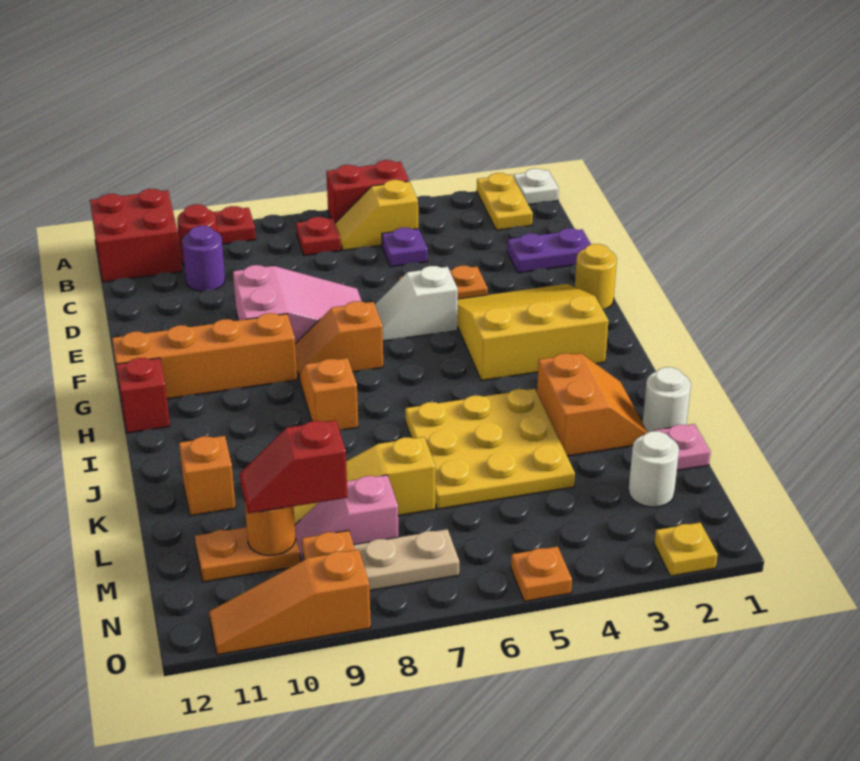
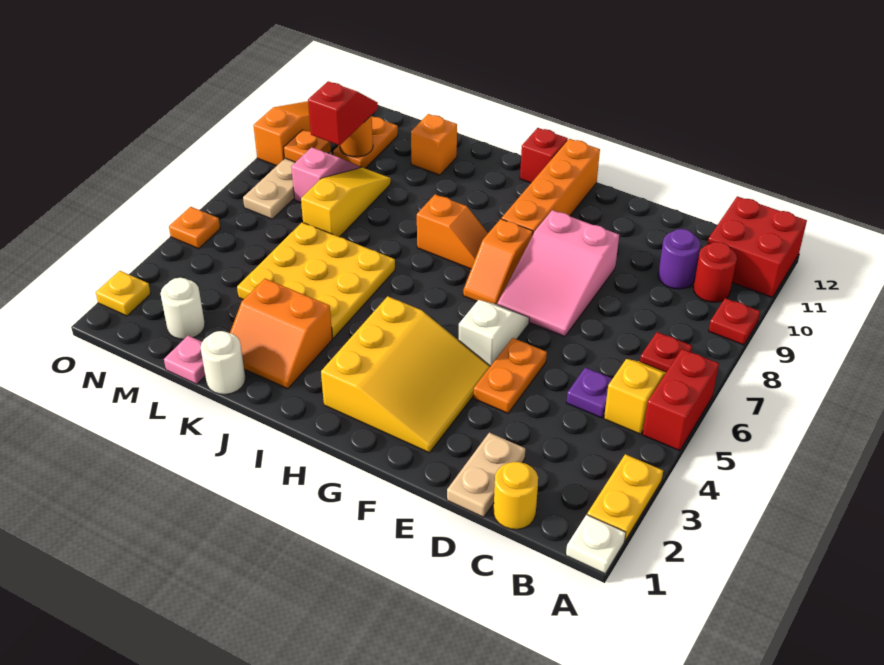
yellow plate A2:B2 level 1 -> yellow plate A2:A3 level 1
purple plate D1:D2 level 1 -> tan plate D1:D2 level 1
yellow round brick F1 level 1 -> yellow round brick C1 level 1
orange slope G7:G8 level 1 top 7 -> orange slope G7:G8 level 1 top 8

